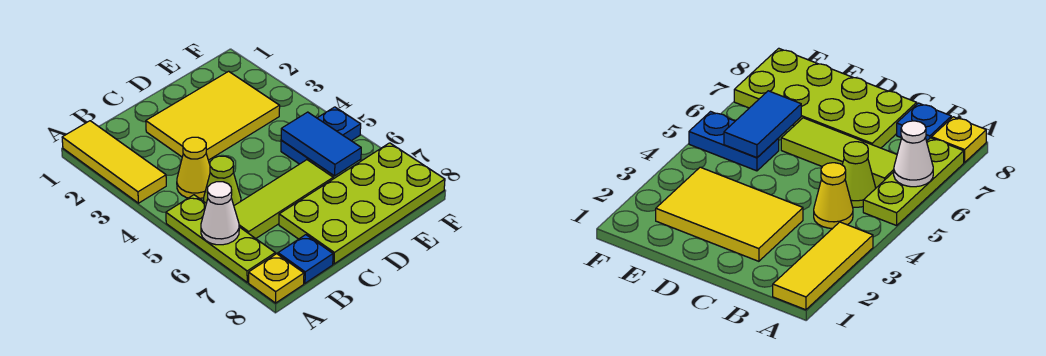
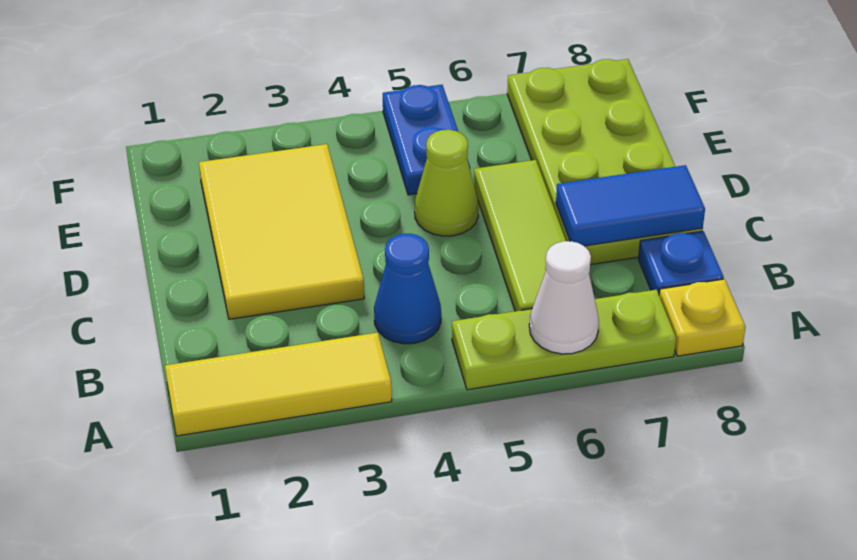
yellow cone B4 level 1 -> blue cone B4 level 1
lime cone B5 level 1 -> lime cone D5 level 1
blue tile E5:E6 level 2 -> blue tile C7:C8 level 2

